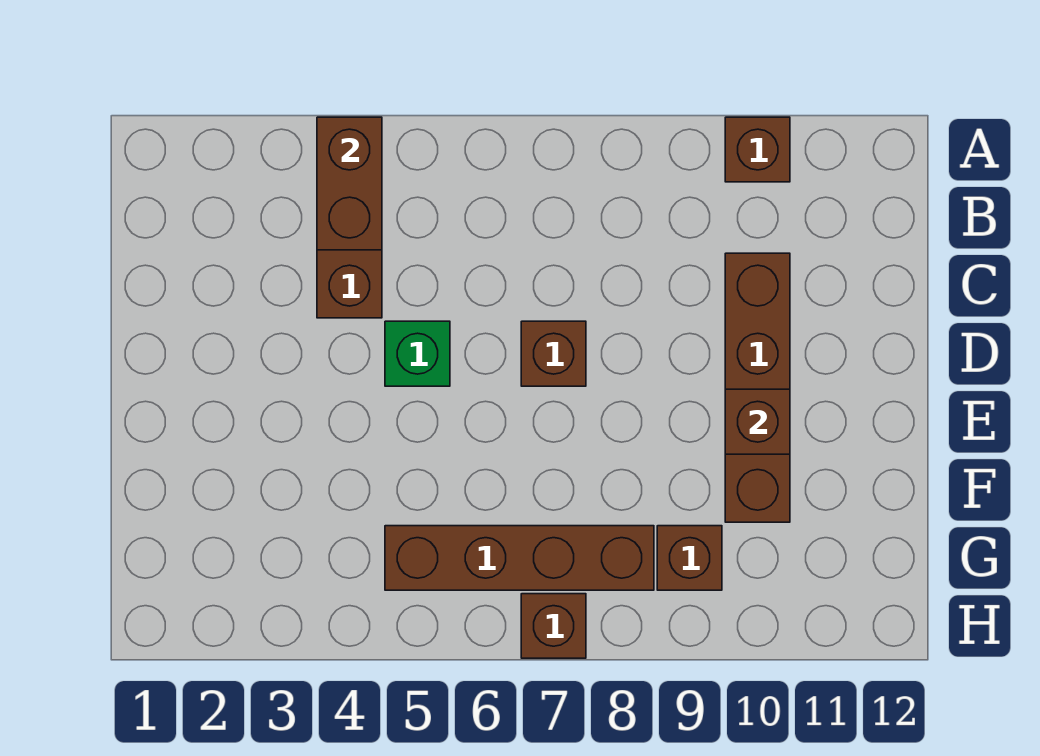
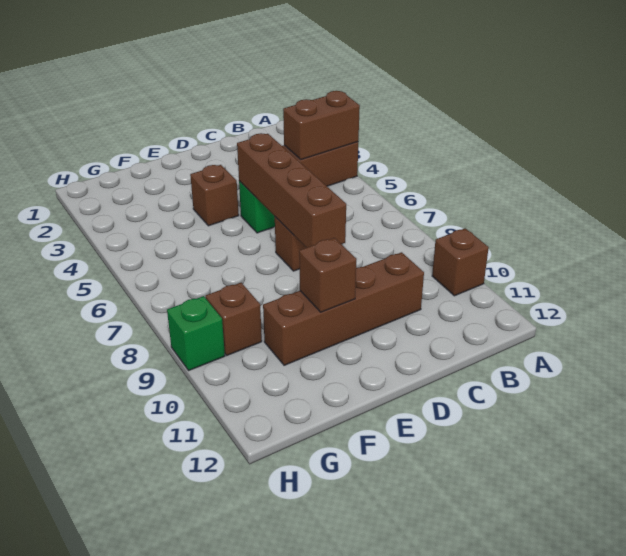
brown brick G5:G8 level 1 -> brown brick D5:D8 level 2
brown brick H7 level 1 -> brown brick E4 level 1
none -> green brick H9 level 1

